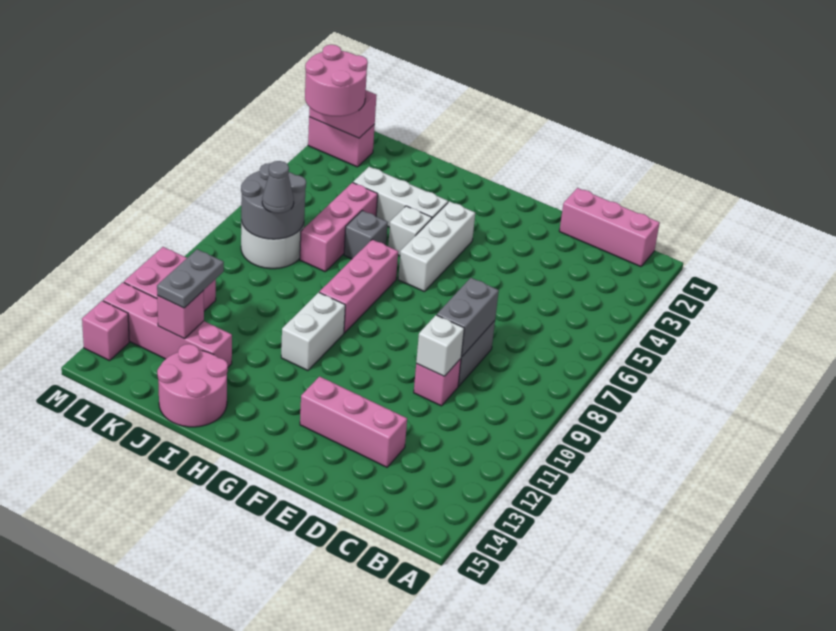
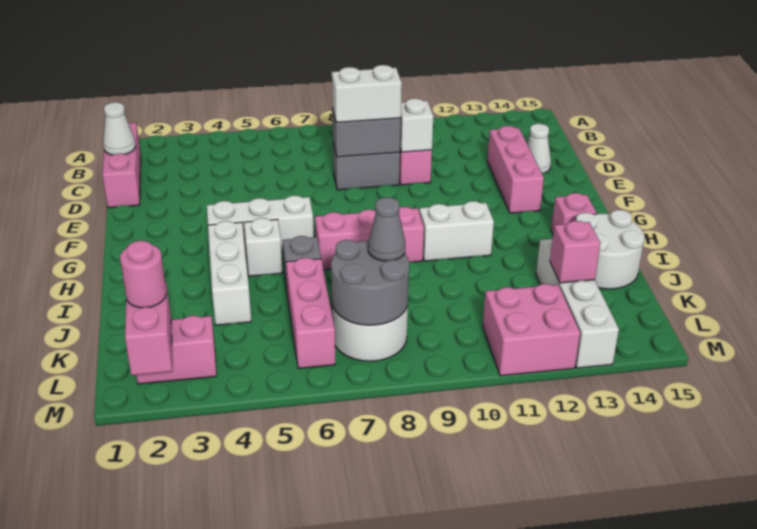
none -> white cone C1 level 2
none -> white brick D8:D9 level 3
none -> white cone D14 level 1
pink round brick I14:J15 level 1 -> white round brick I14:J15 level 1
pink brick J5:J7 level 1 -> pink brick J6:L6 level 1
pink brick J13:M13 level 1 -> white brick J13:M13 level 1
grey plate K12:K13 level 3 -> none
pink brick L2:M2 level 1 -> pink brick L2:L3 level 1
pink round brick L2:M3 level 3 -> pink round brick L2 level 3
pink brick M14 level 1 -> pink brick H14 level 1

